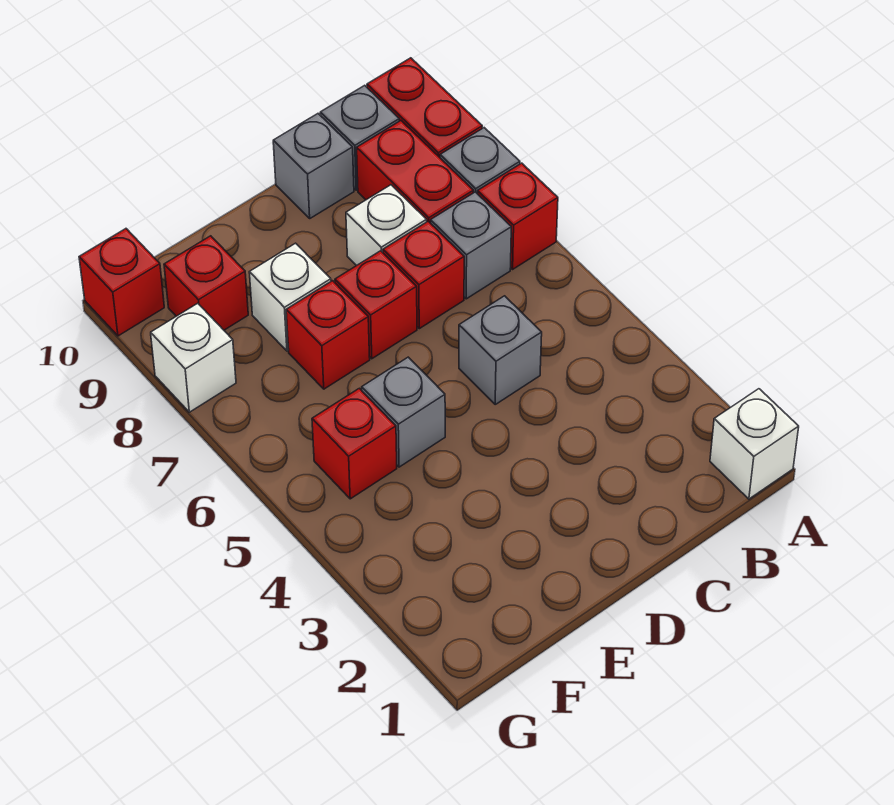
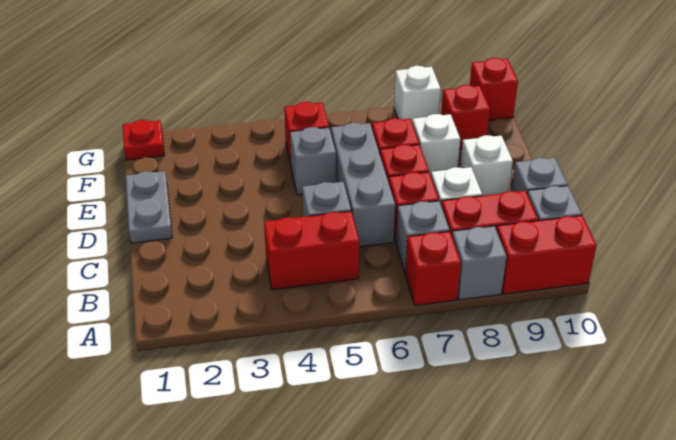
white brick A1 level 1 -> white brick D9 level 1
none -> red brick B4:B5 level 1
none -> grey brick C6:E6 level 1
none -> grey plate D1:E1 level 1
none -> red plate G1 level 1

